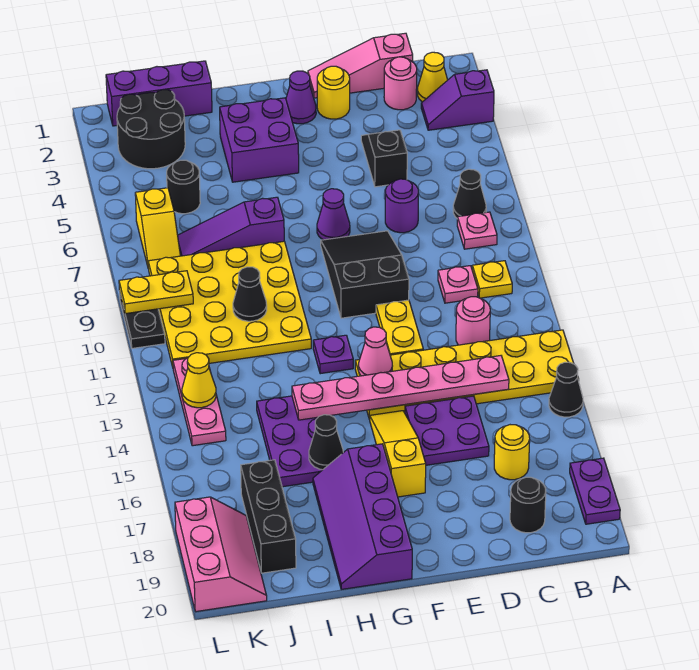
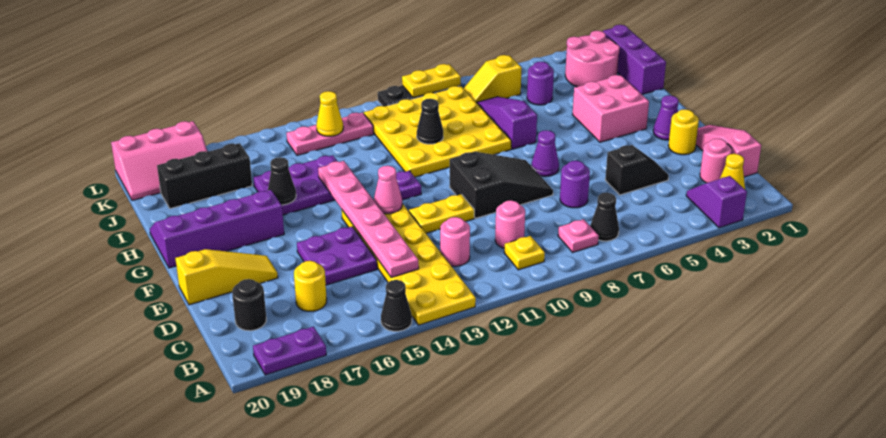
pink plate C10 level 1 -> pink round brick C10 level 1
yellow slope F15:F17 level 1 top 17 -> yellow slope E18:E20 level 1 top 20
purple brick G3:H4 level 1 -> pink brick G3:H4 level 1
black round brick J2:K3 level 1 -> pink round brick J2:K3 level 1
black round brick J5 level 1 -> purple round brick J5 level 1
yellow plate K9:L9 level 2 -> yellow plate L8:L9 level 2

